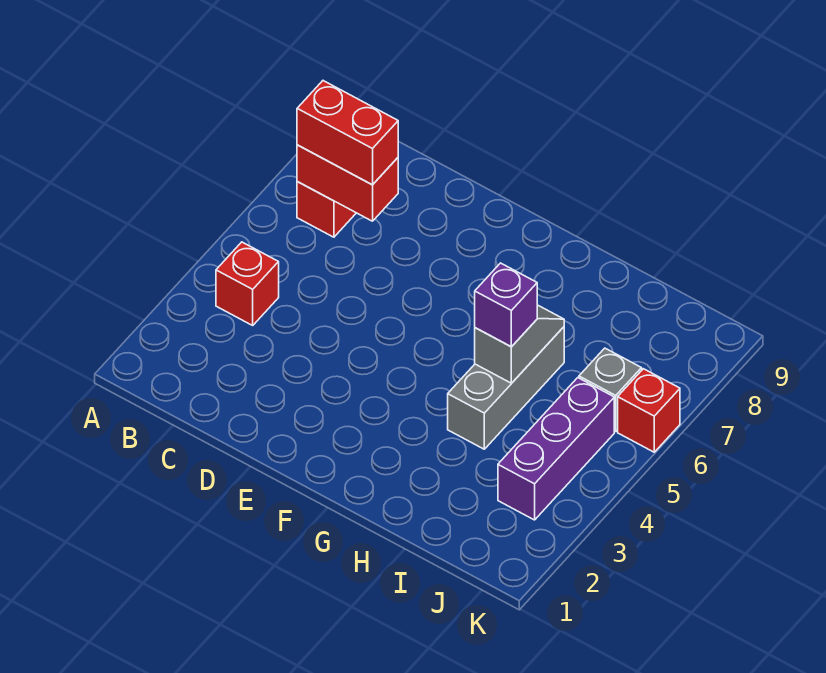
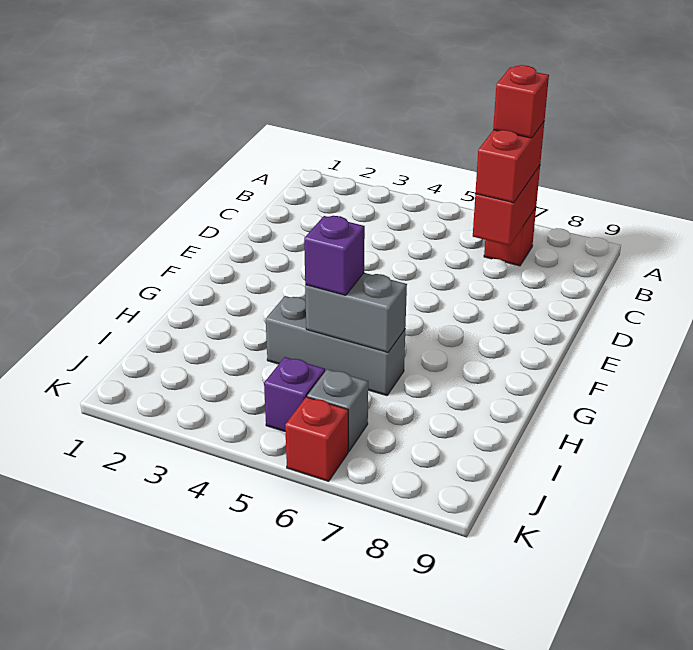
red brick B4 level 1 -> red brick B7 level 4
grey slope H5:H6 level 2 top 5 -> grey brick H5:H6 level 2
purple brick J3:J5 level 1 -> purple brick J5 level 1

